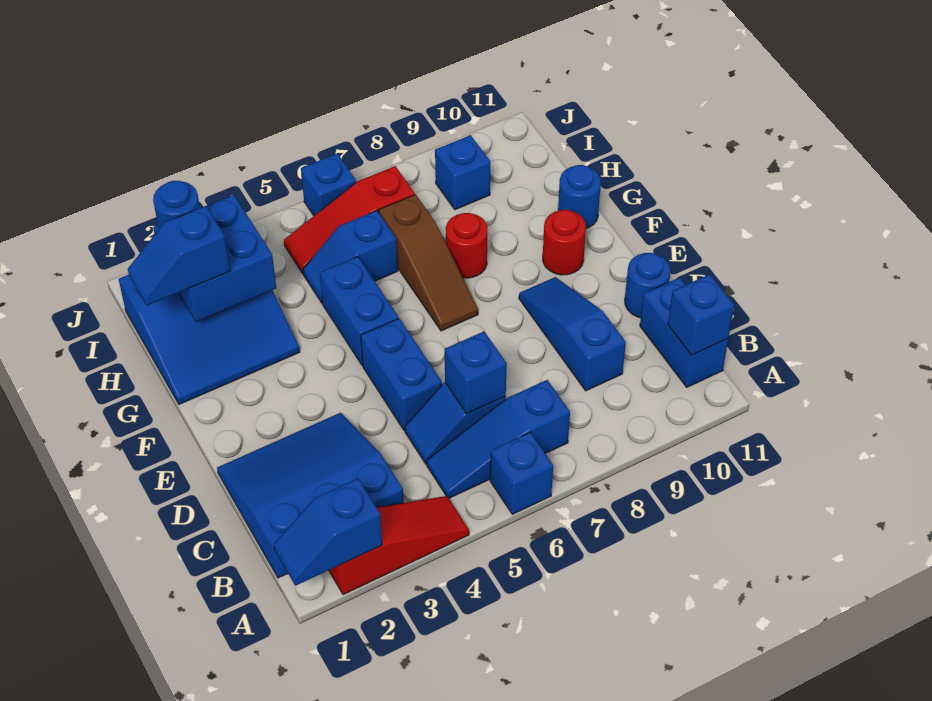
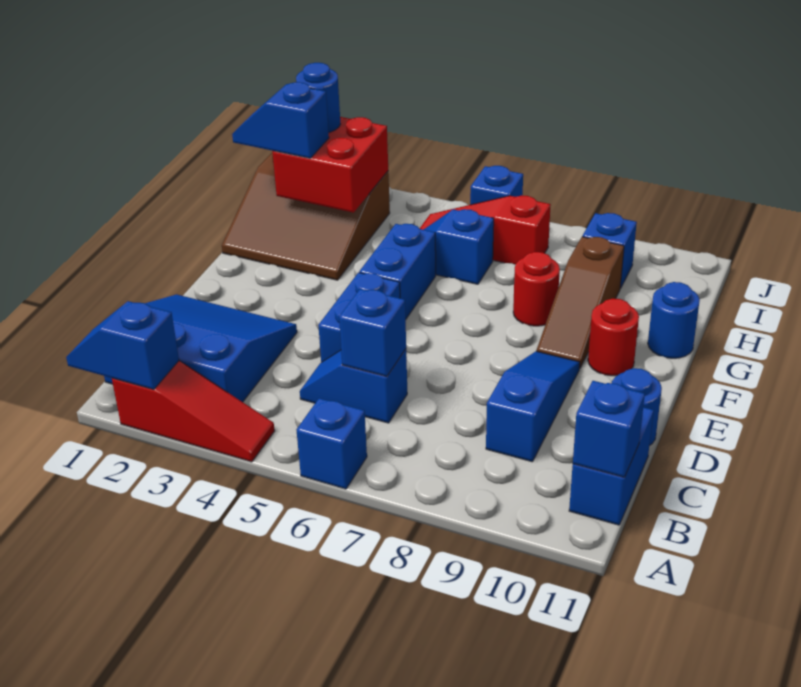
blue slope B5:B7 level 1 top 7 -> none
brown slope F7:H7 level 1 top H -> brown slope F9:H9 level 1 top H
blue slope G1:I3 level 1 top I -> brown slope G1:I3 level 1 top I
blue brick H2:I3 level 2 -> red brick H2:I3 level 2

